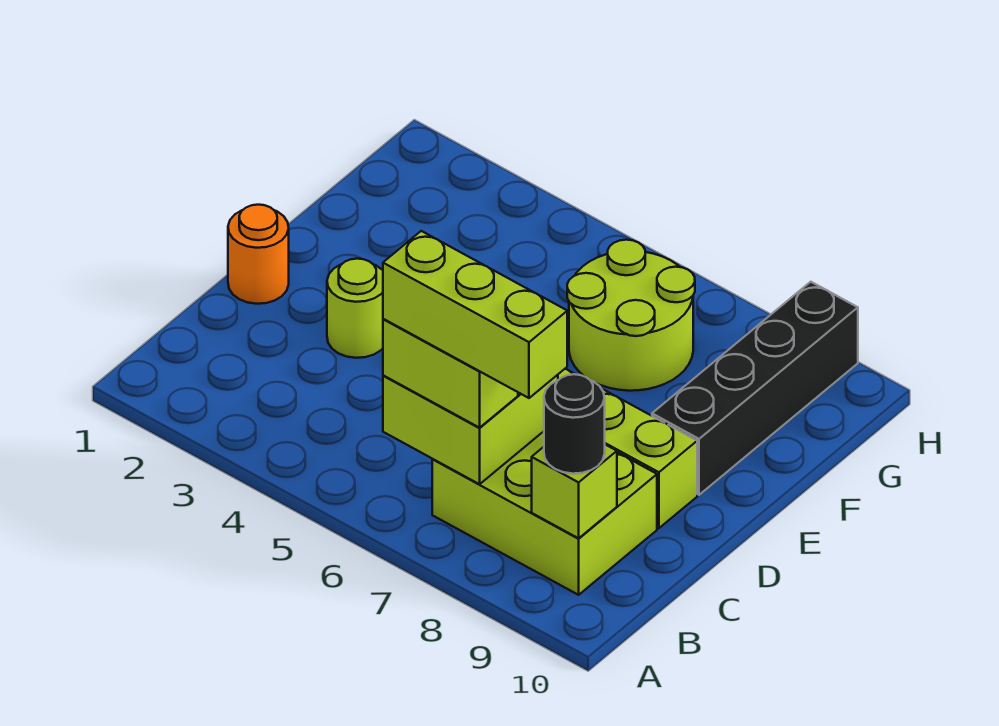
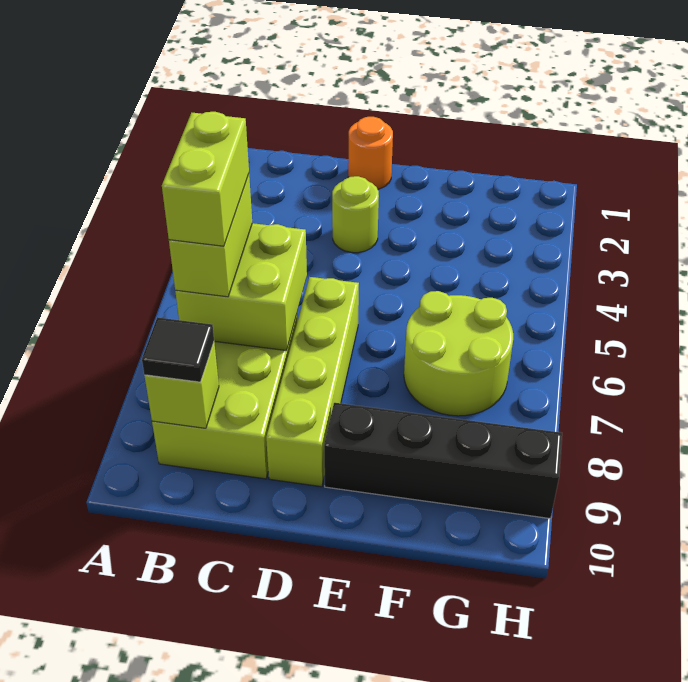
lime brick B6:B8 level 4 -> lime brick B6:B7 level 4
black round brick B9 level 3 -> black tile B9 level 3

